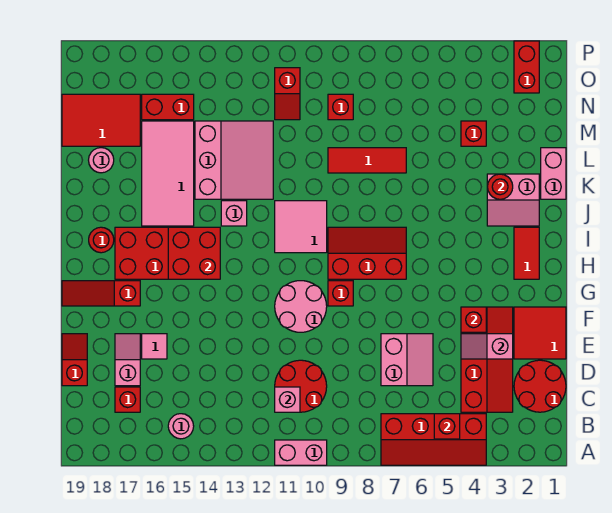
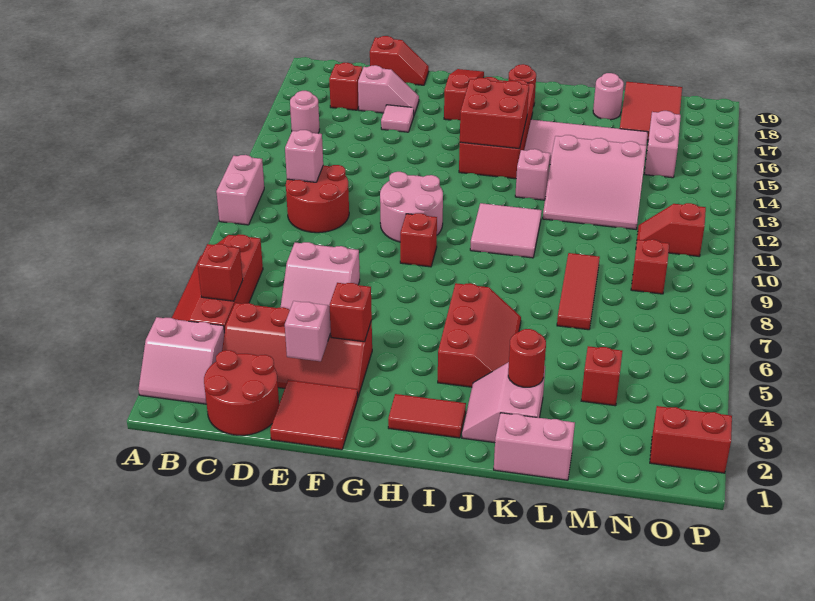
none -> pink slope A2:B3 level 1 top 3
red slope H7:I9 level 1 top H -> red slope I4:J6 level 1 top I
red brick N15:N16 level 1 -> pink brick N15:N16 level 1

